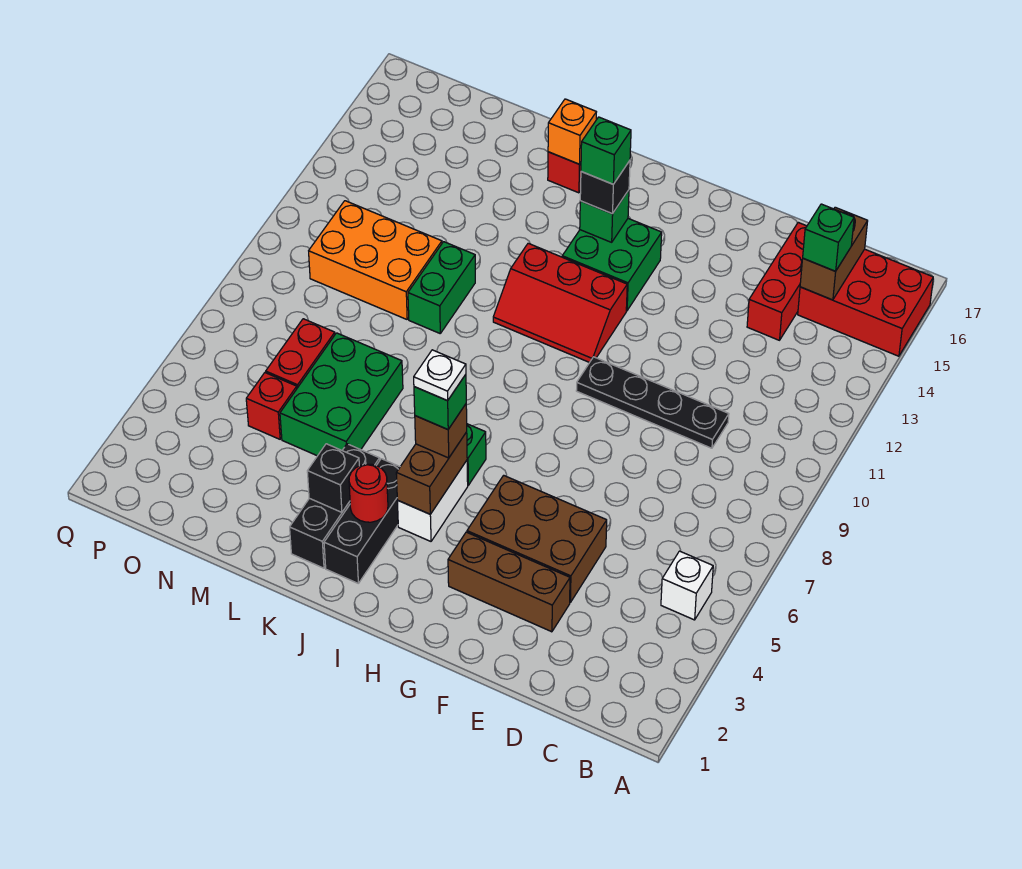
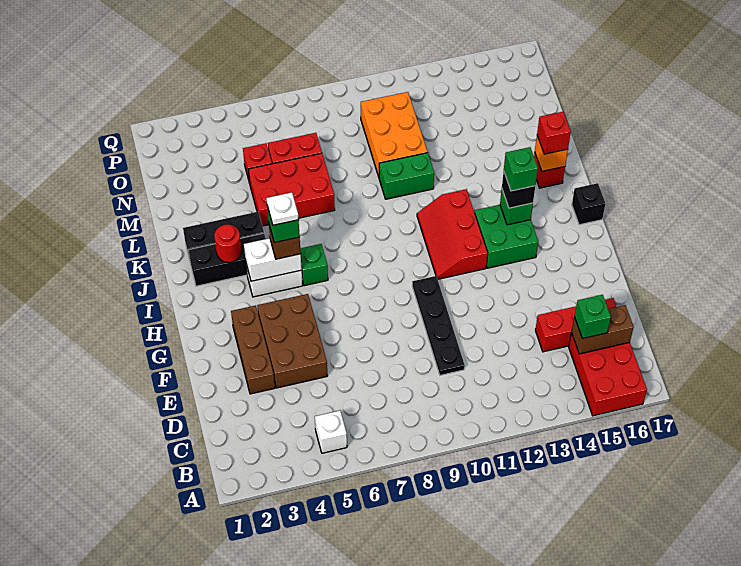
brown brick I4:I5 level 2 -> white brick I4:I5 level 2
black brick K3 level 2 -> black brick I17 level 1
none -> red brick K16 level 3
green brick L5:M7 level 1 -> red brick L5:M7 level 1

